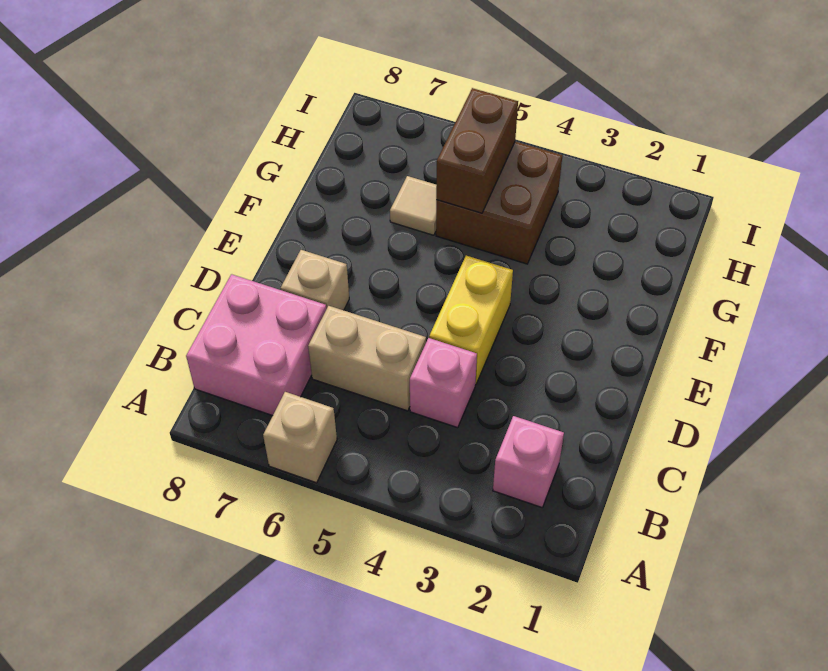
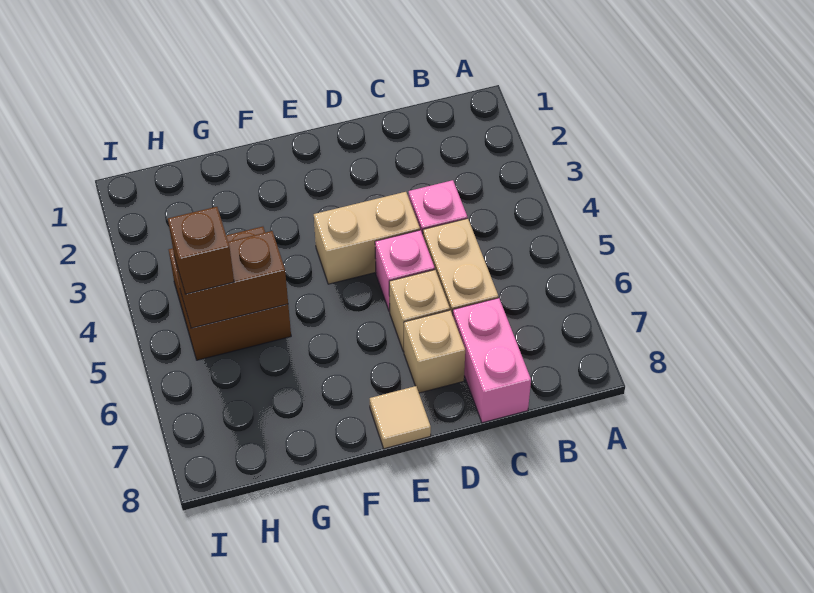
tan brick A6 level 1 -> tan brick D6 level 1
pink brick B2 level 1 -> pink brick D5 level 1
pink brick B7:C8 level 1 -> pink brick C7:C8 level 1
yellow brick D4:E4 level 1 -> tan brick D4:E4 level 1
tan tile G6 level 1 -> tan tile E8 level 1
none -> brown brick H5 level 3

